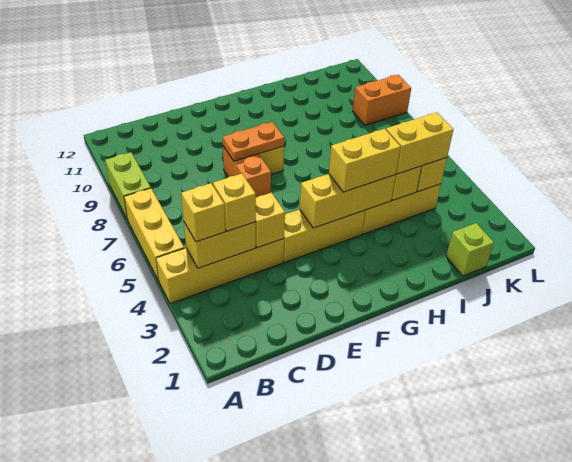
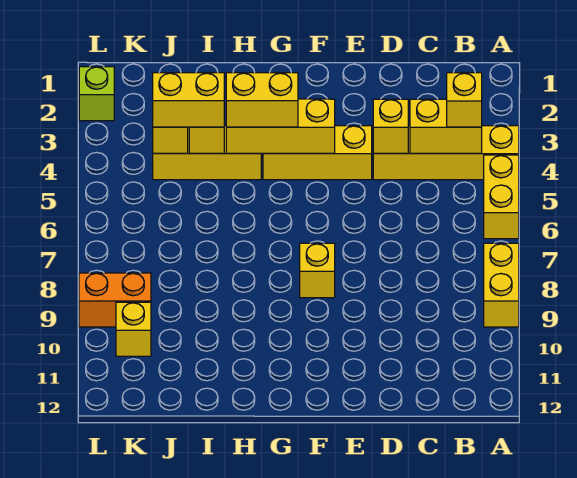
yellow brick A5:A7 level 1 -> yellow brick A5:A6 level 1
lime brick A8:A9 level 1 -> yellow brick A8:A9 level 1
yellow brick C4 level 3 -> yellow brick K10 level 1
orange brick E7:E8 level 1 -> none
orange plate E8:F8 level 2 -> none
lime brick J1 level 1 -> lime brick L2 level 1

